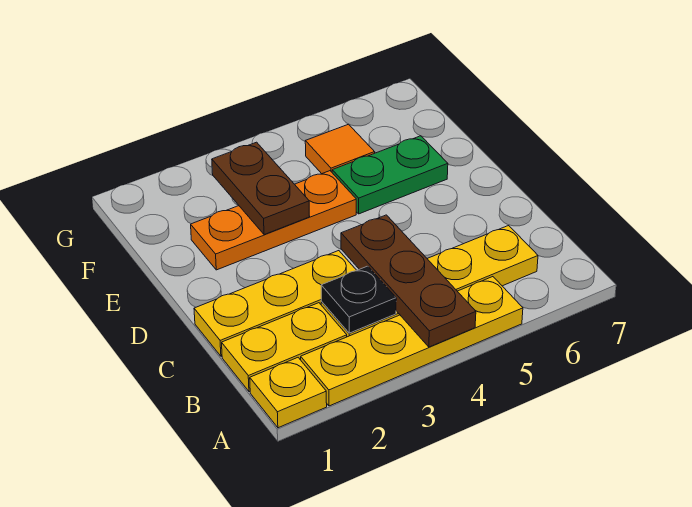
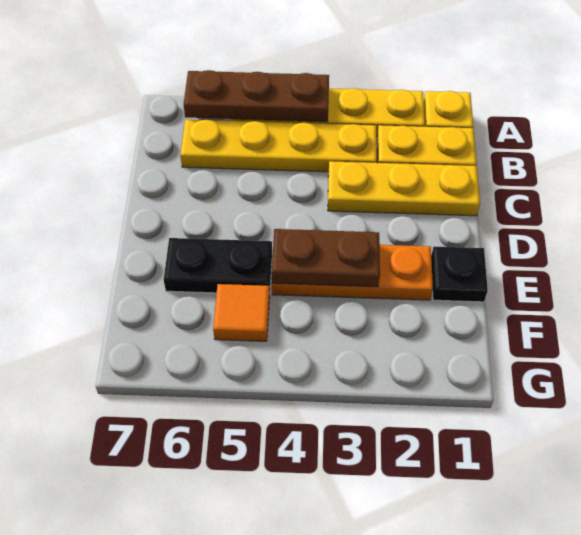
brown plate A4:C4 level 2 -> brown plate A4:A6 level 2
black plate B3 level 2 -> black plate E1 level 1
brown plate E3:F3 level 2 -> brown plate E3:E4 level 2
green plate E5:E6 level 1 -> black plate E5:E6 level 1

